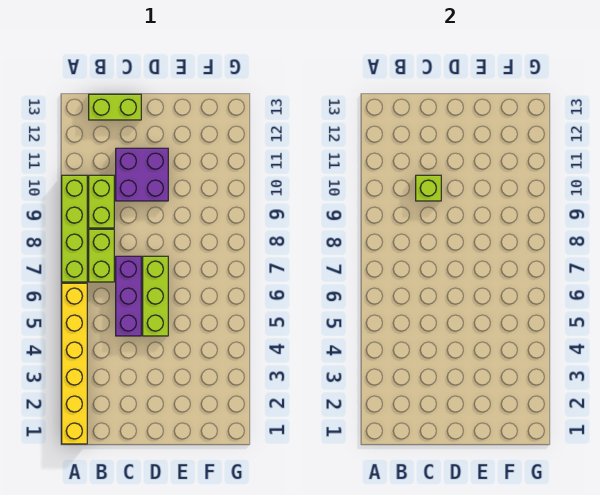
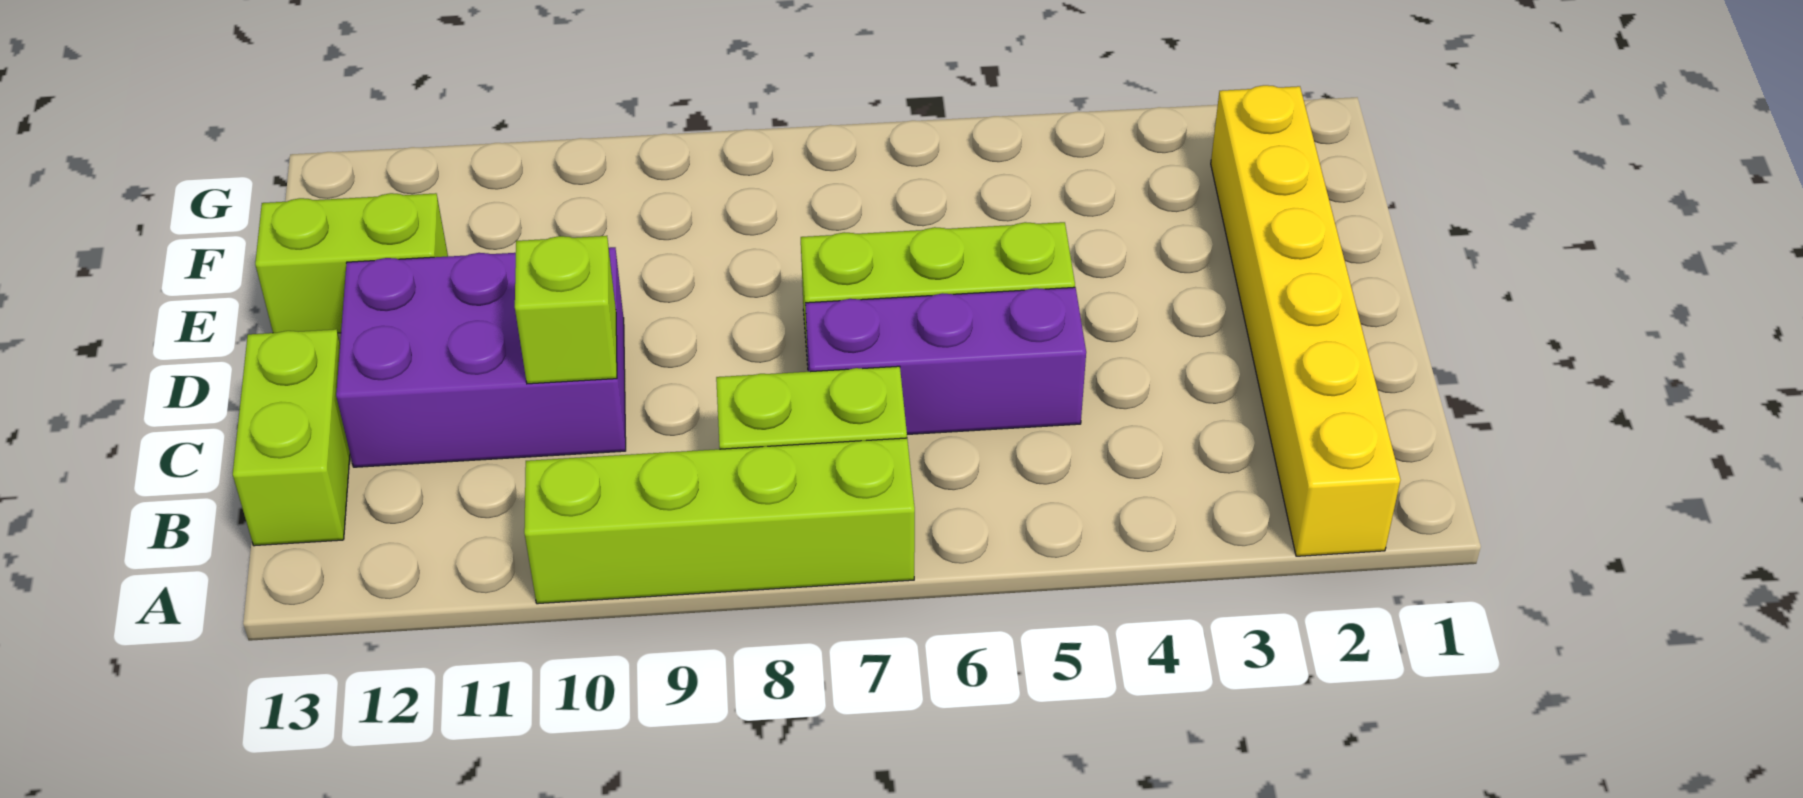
yellow brick A1:A6 level 1 -> yellow brick A2:F2 level 1
lime brick B9:B10 level 1 -> lime brick E12:E13 level 1
purple brick C10:D11 level 1 -> purple brick C10:D12 level 1

